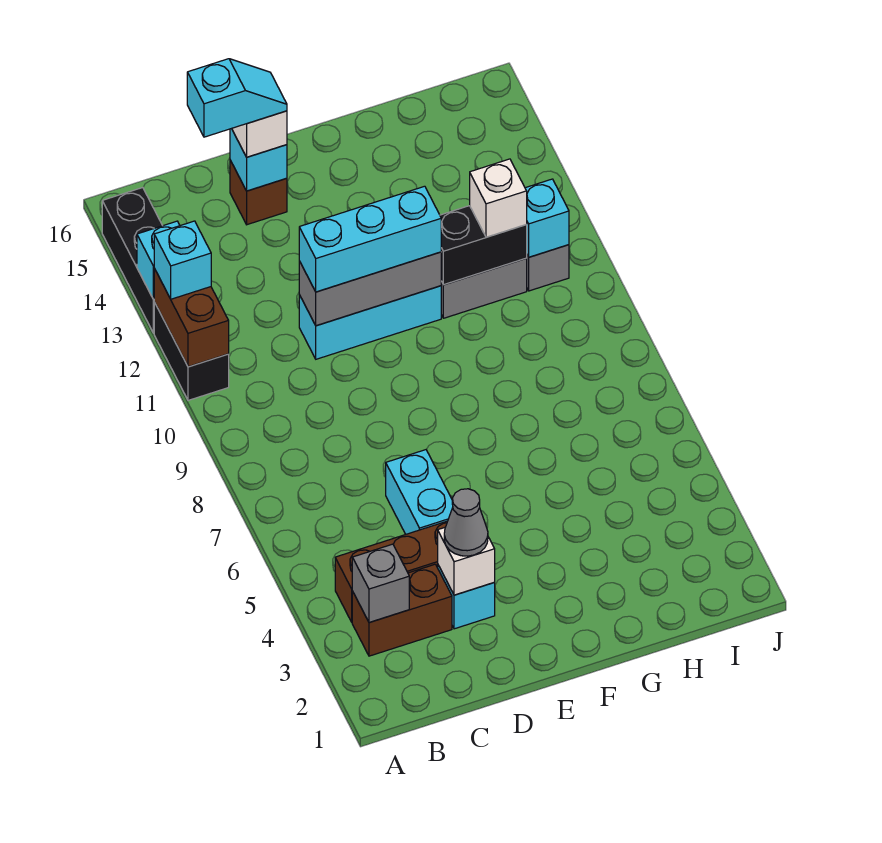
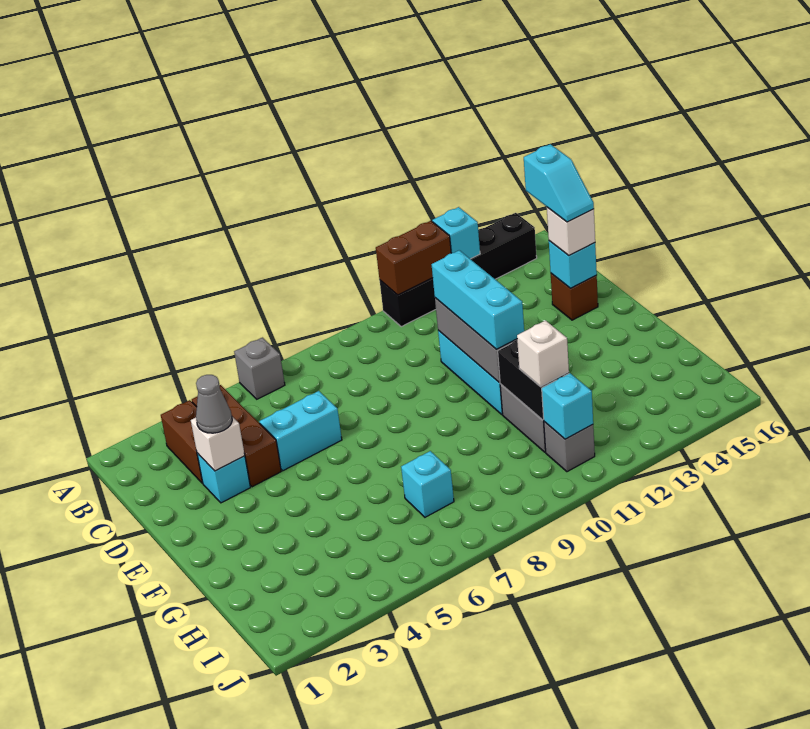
cyan brick A12 level 3 -> cyan brick H7 level 1
grey brick B3 level 2 -> grey brick A6 level 1

